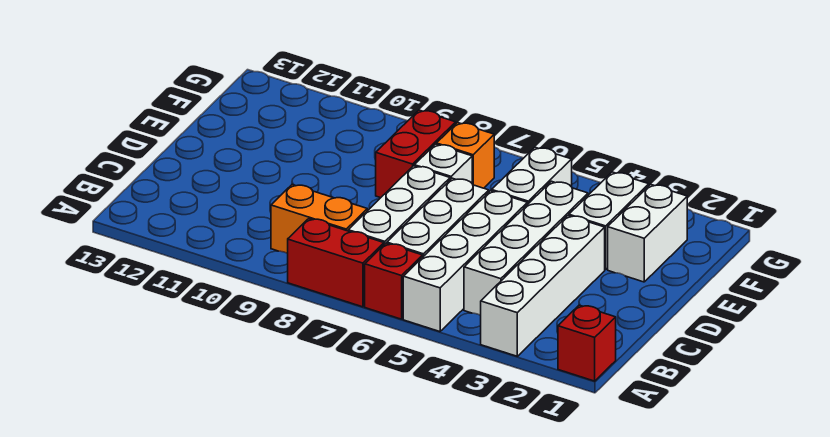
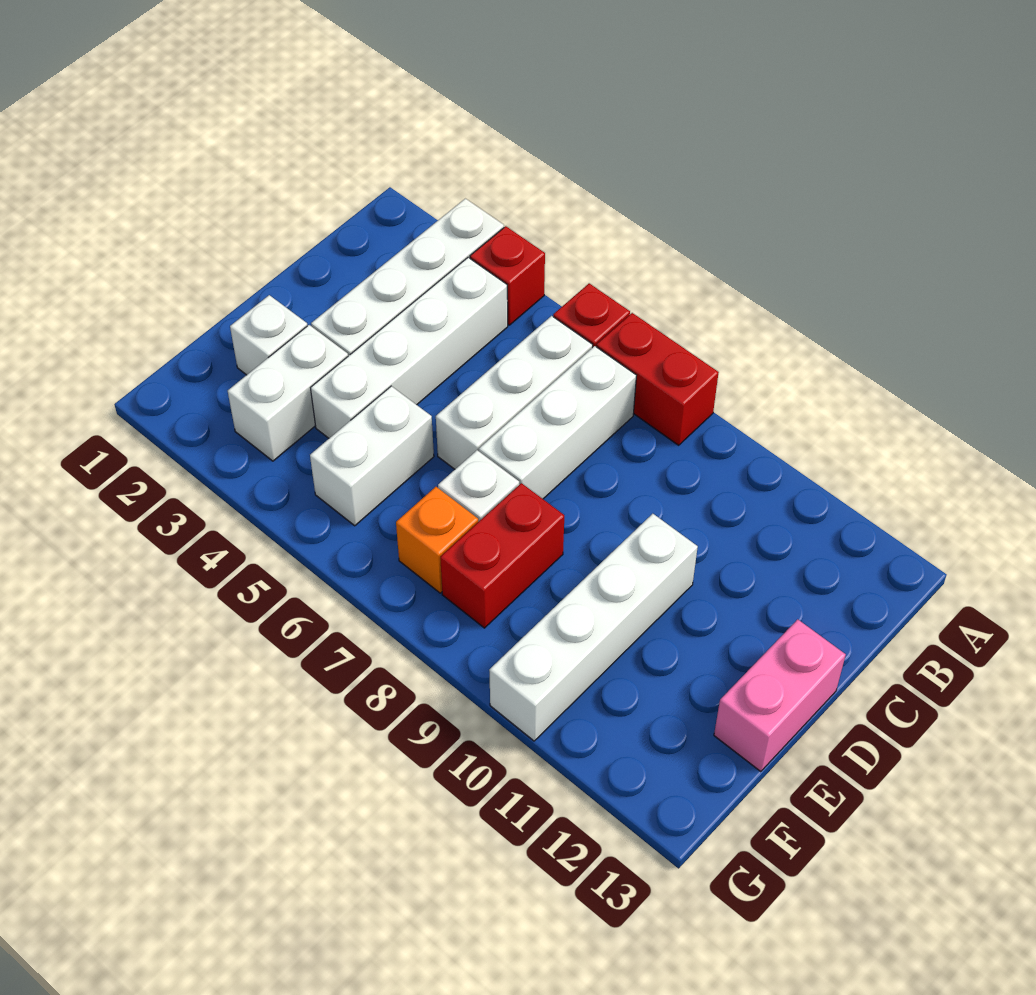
red brick A1 level 1 -> red brick A4 level 1
white brick A5:D5 level 1 -> white brick D10:G10 level 1
orange brick B8:B9 level 1 -> none
none -> pink brick D13:E13 level 1
white brick E2:F2 level 1 -> white brick E2 level 1

